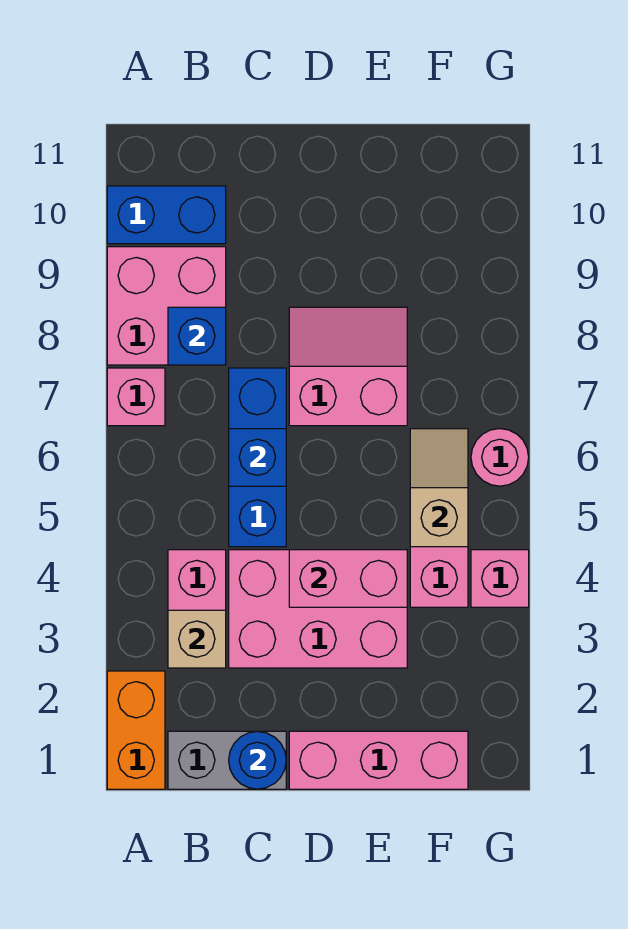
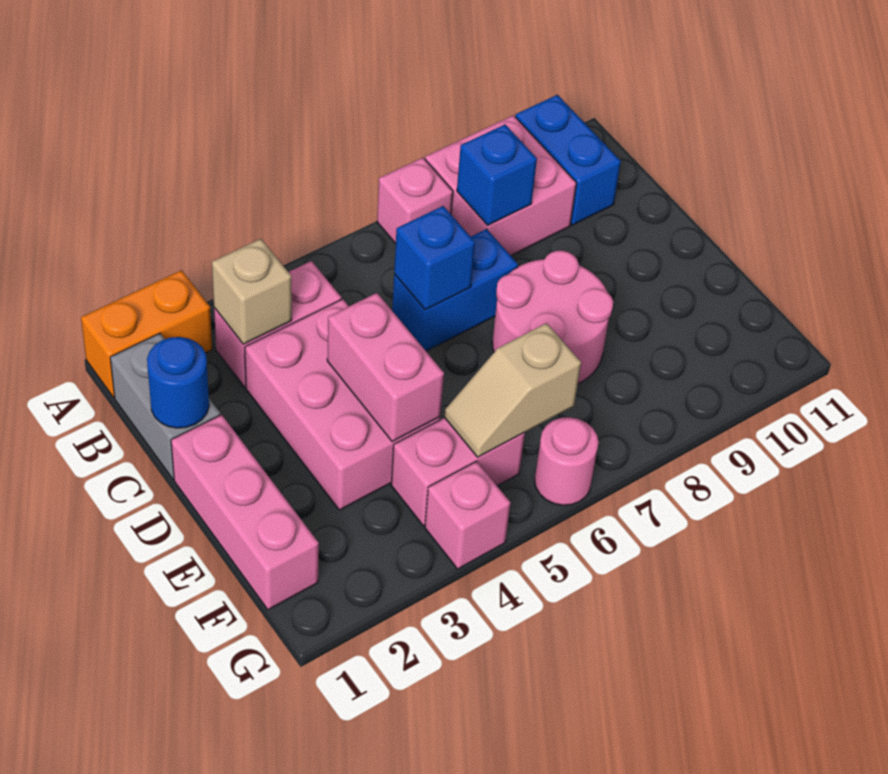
blue brick C5:C7 level 1 -> blue brick C6:C7 level 1
pink slope D7:E8 level 1 top 7 -> pink round brick D7:E8 level 1
tan slope F5:F6 level 2 top 5 -> tan slope F5:F6 level 2 top 6

